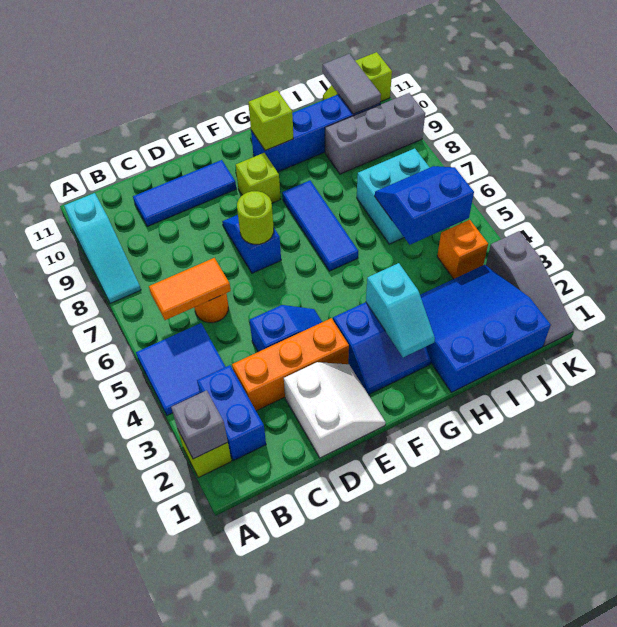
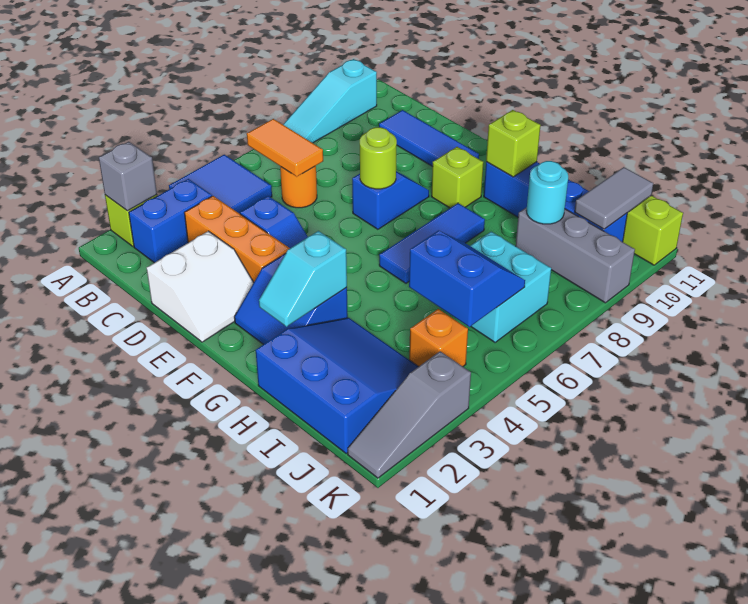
none -> cyan round brick I9 level 2

